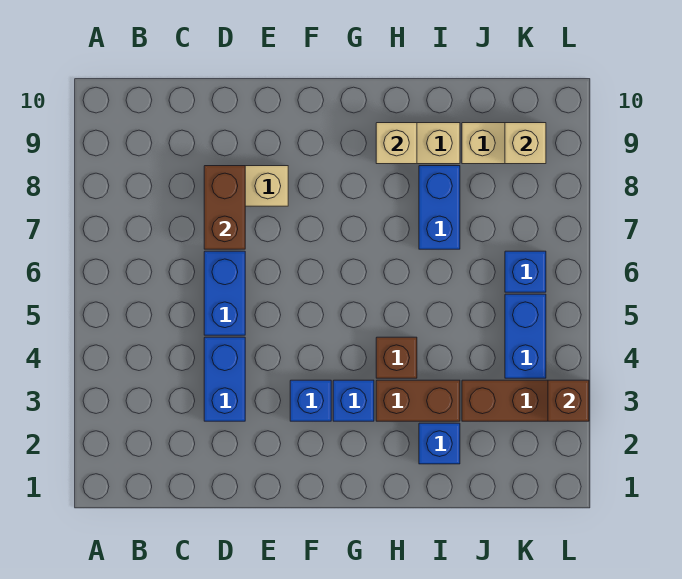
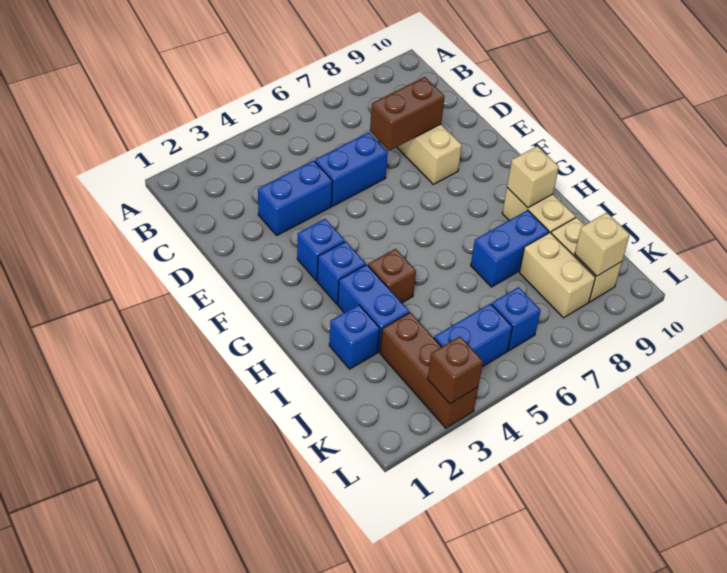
brown brick H3:I3 level 1 -> blue brick H3:I3 level 1
none -> tan brick J8:K8 level 1

